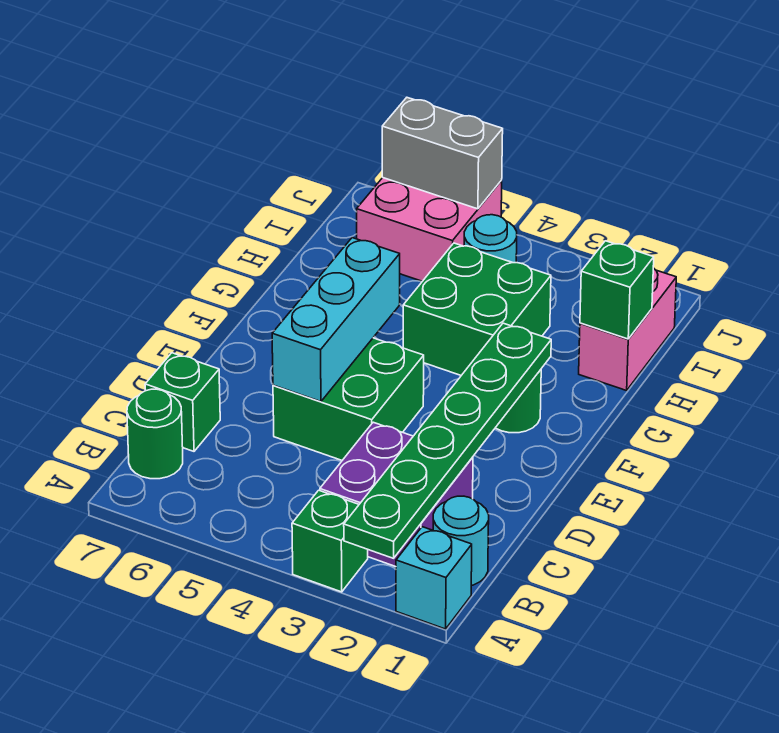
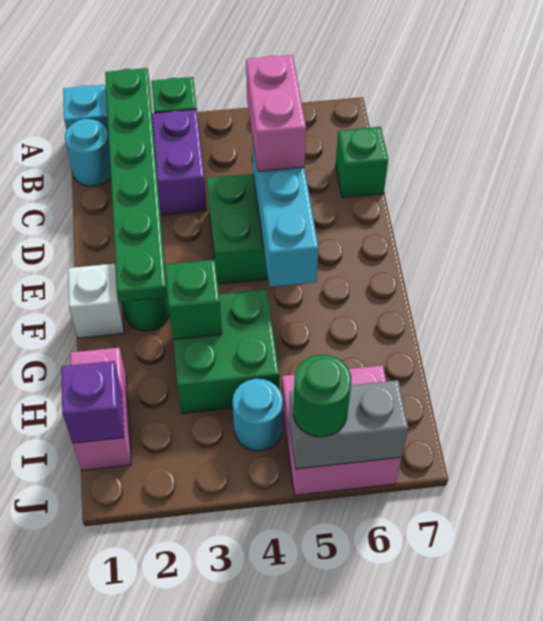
green round brick B7 level 1 -> green round brick J5 level 3
none -> pink brick C5:D5 level 3
none -> white brick F1 level 1
green brick H1 level 2 -> green brick G3 level 2
none -> purple brick I1 level 2

